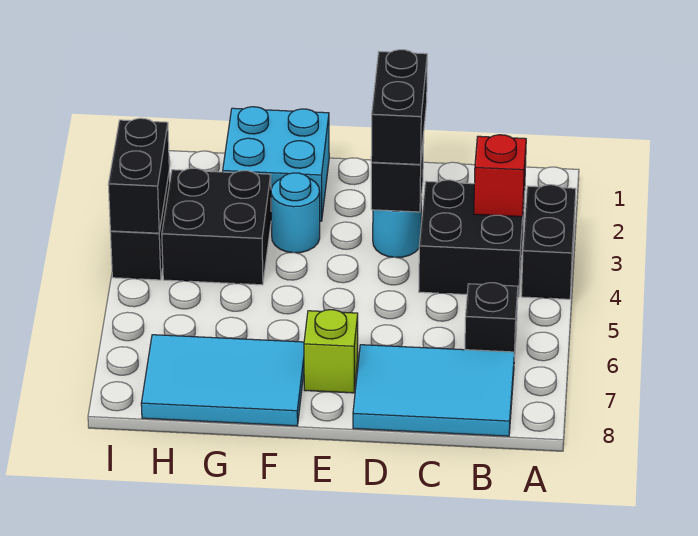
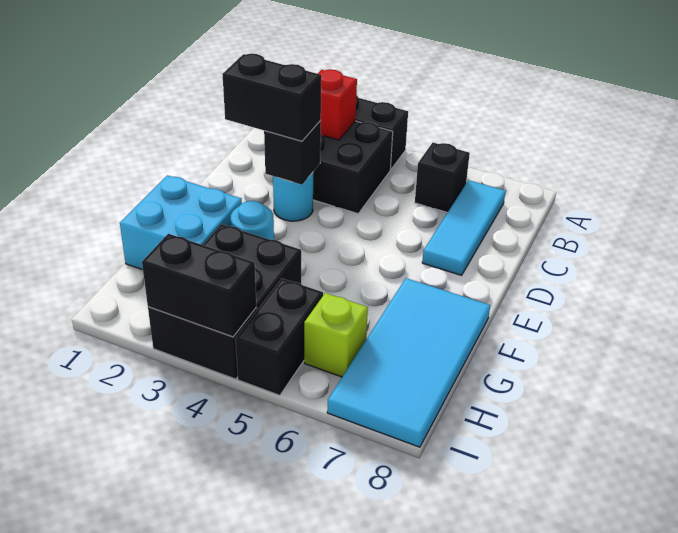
cyan tile B7:D8 level 1 -> cyan tile B7:D7 level 1
lime brick E7 level 1 -> lime brick H6 level 1
cyan tile F7:H8 level 1 -> cyan tile F7:I8 level 1
none -> black brick H5:I5 level 1

